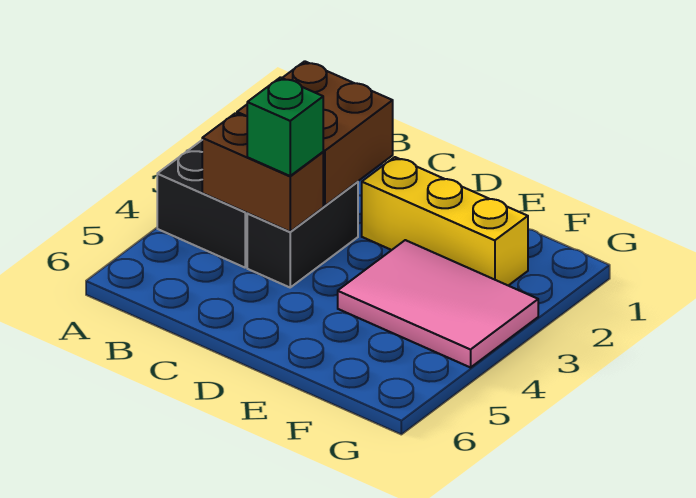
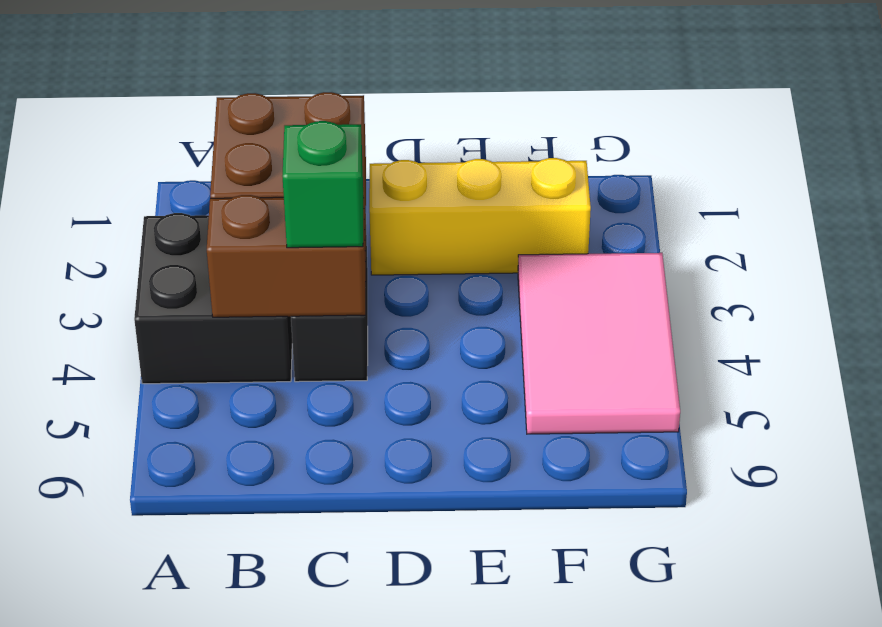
pink tile E3:G4 level 1 -> pink tile F3:G5 level 1

